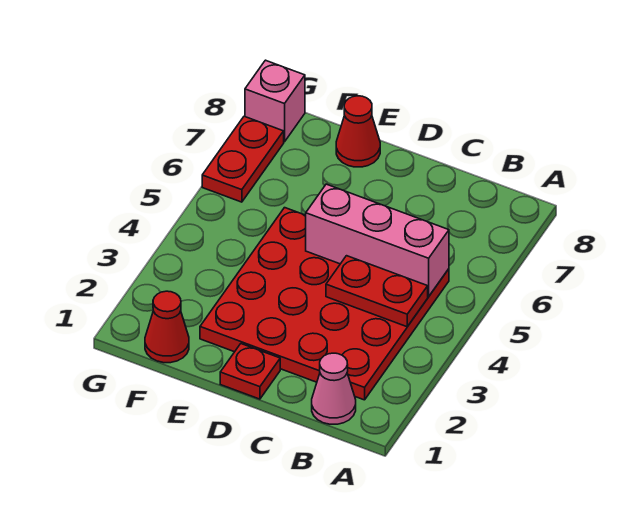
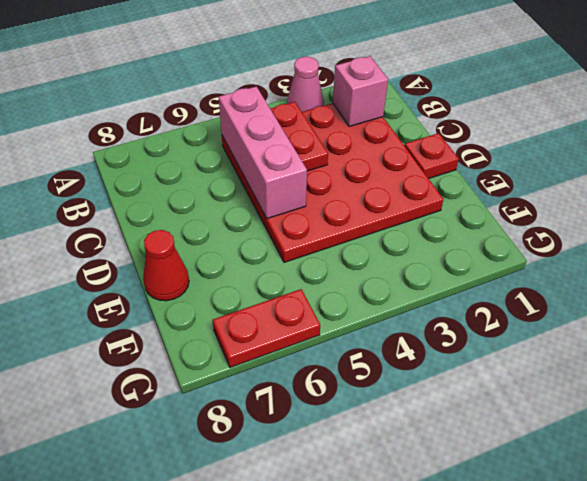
pink cone B1 level 1 -> pink cone A3 level 1
red cone F1 level 1 -> none
pink brick G8 level 1 -> pink brick B2 level 2

